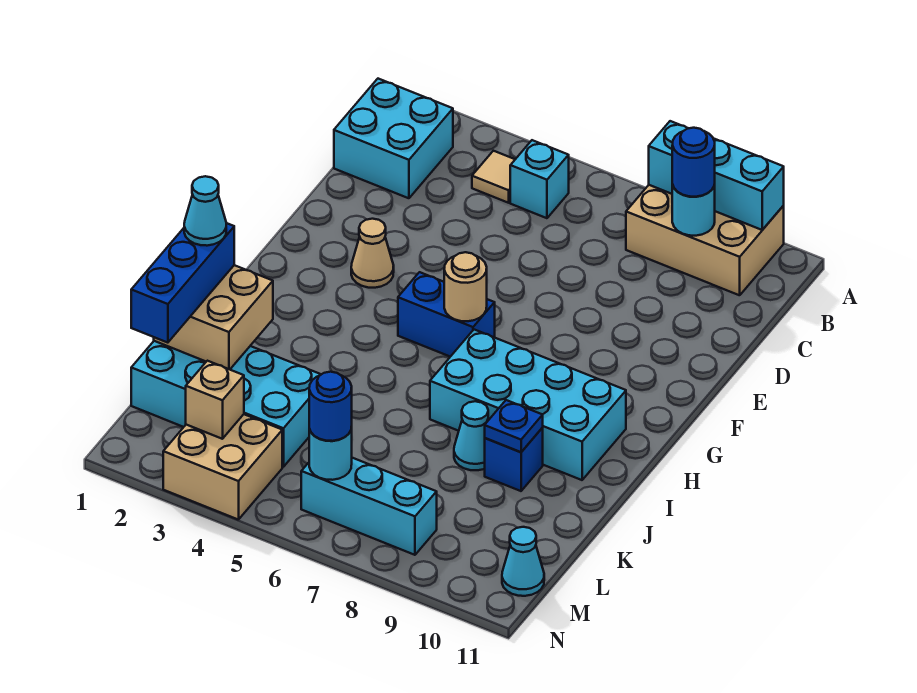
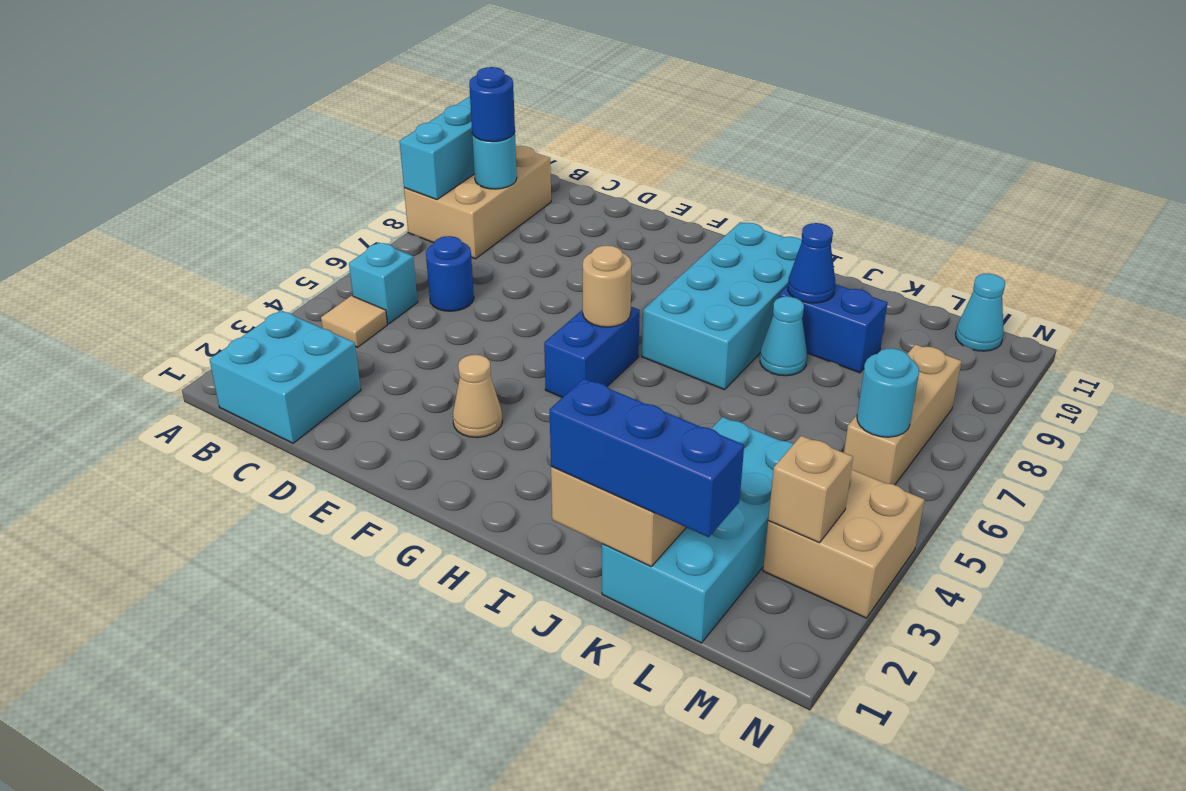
cyan cone J1 level 4 -> none
blue brick J9 level 1 -> blue brick J9:K9 level 1
blue plate J9 level 2 -> blue cone J9 level 2
cyan brick M6:M8 level 1 -> tan brick M6:M8 level 1
blue round brick M6 level 3 -> blue round brick C6 level 1

